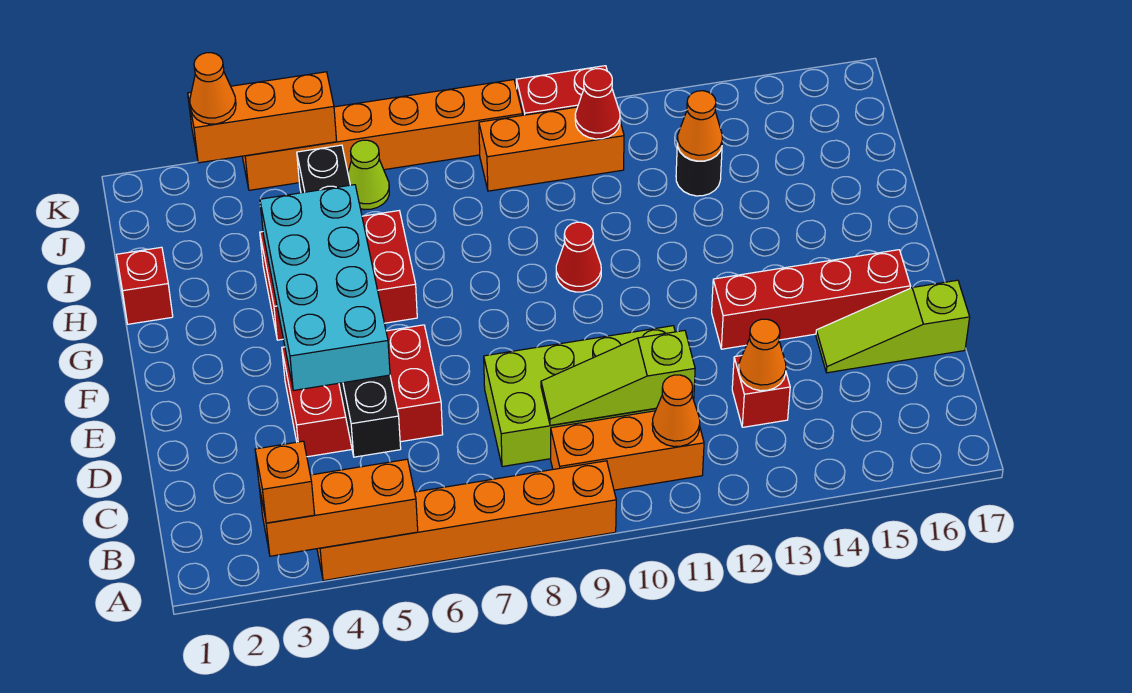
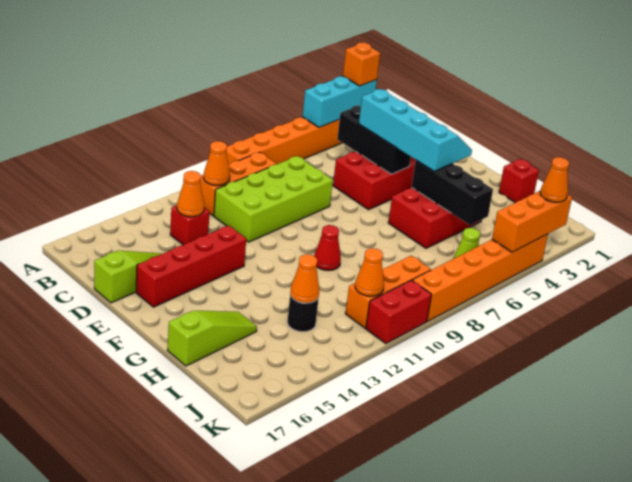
orange brick A3:A5 level 2 -> cyan brick A3:A5 level 2
lime slope C9:C11 level 2 top 11 -> lime slope H15:H17 level 1 top 17
cyan brick D4:G5 level 3 -> cyan slope D4:G5 level 3 top 5
red cone J11 level 2 -> orange cone J11 level 2

